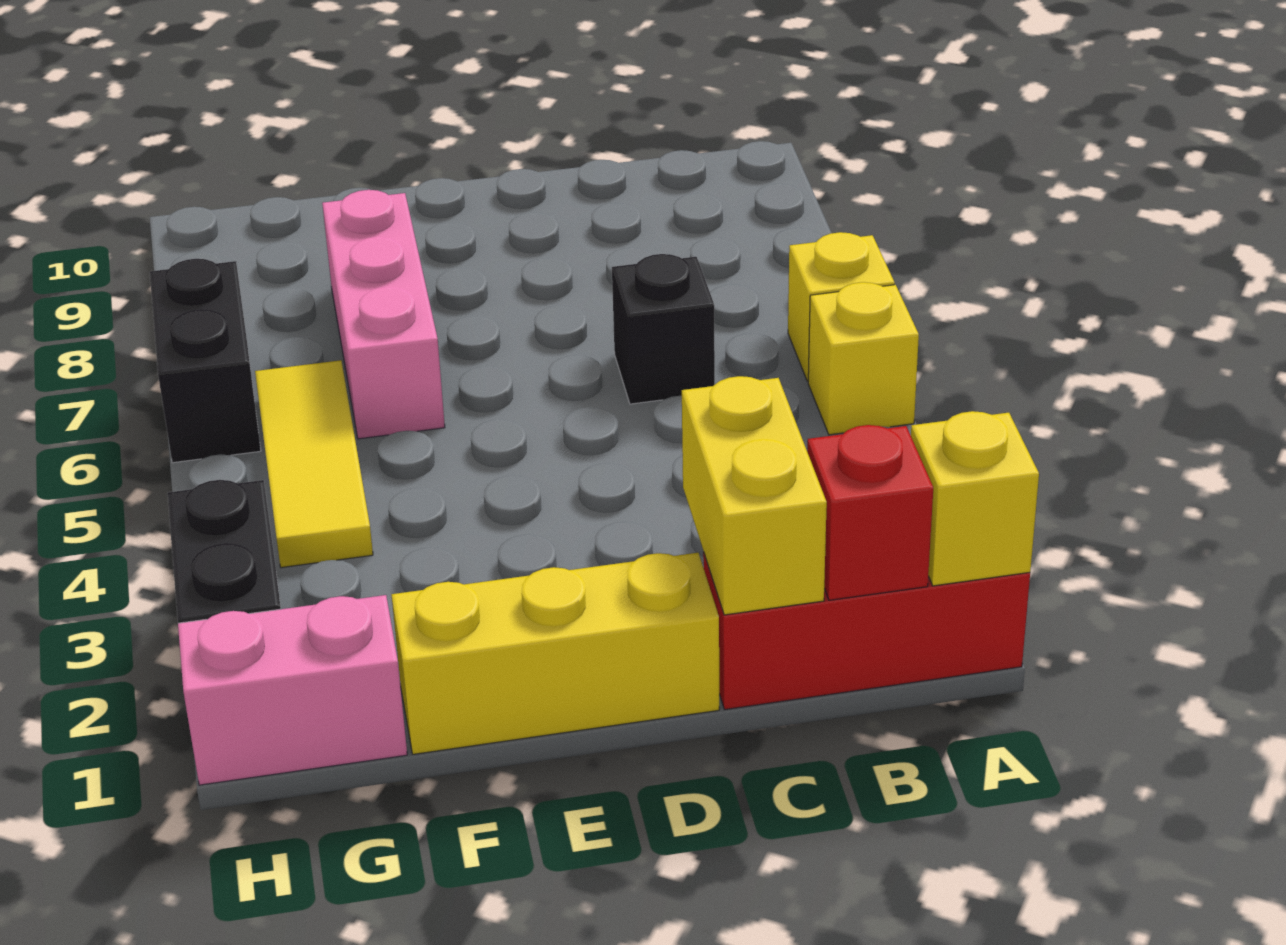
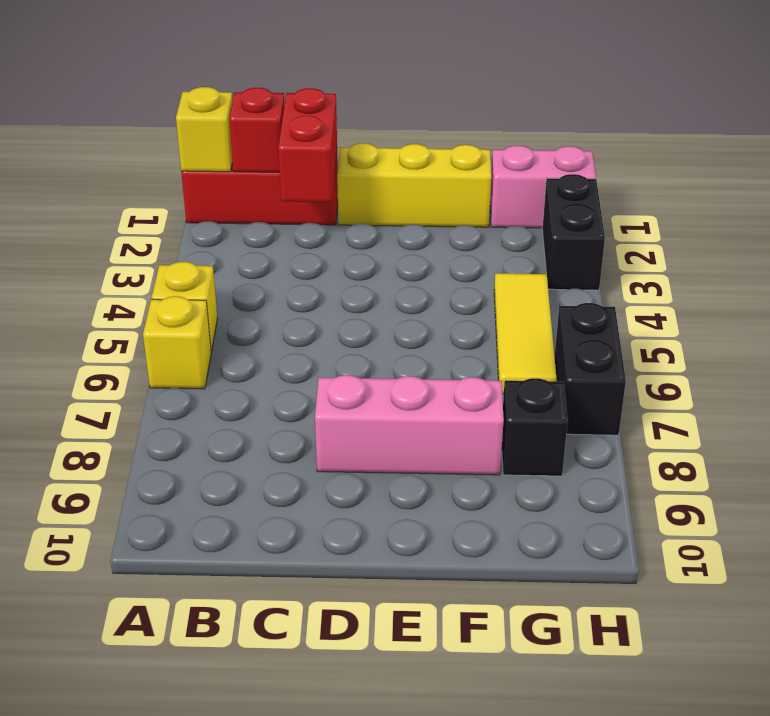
yellow brick C1:C2 level 2 -> red brick C1:C2 level 2
black brick C6 level 1 -> black brick G8 level 1
pink brick F6:F8 level 1 -> pink brick D8:F8 level 1

